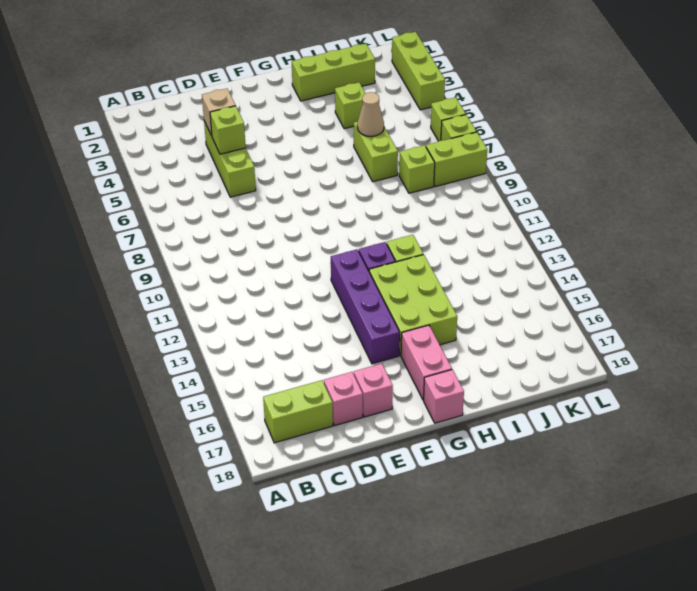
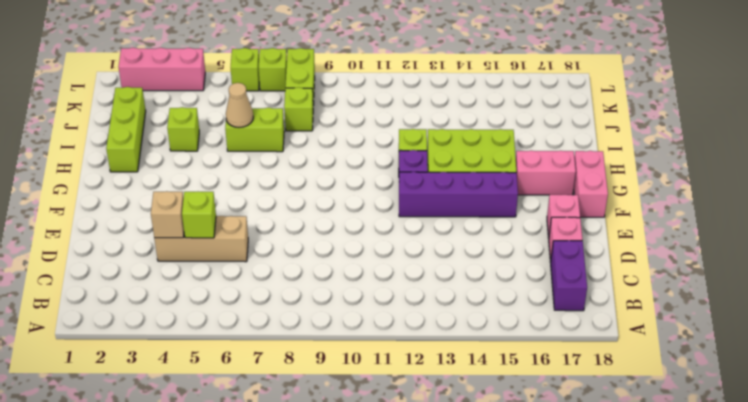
lime brick B17:C17 level 1 -> purple brick B17:C17 level 1
lime brick D4:D6 level 1 -> tan brick D4:D6 level 1
pink brick G18 level 1 -> pink brick F18:G18 level 1
lime brick L2:L4 level 1 -> pink brick L2:L4 level 1

